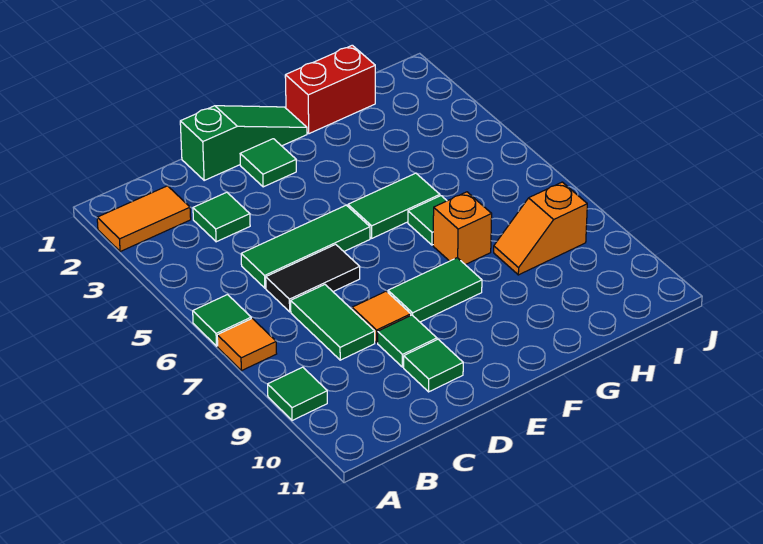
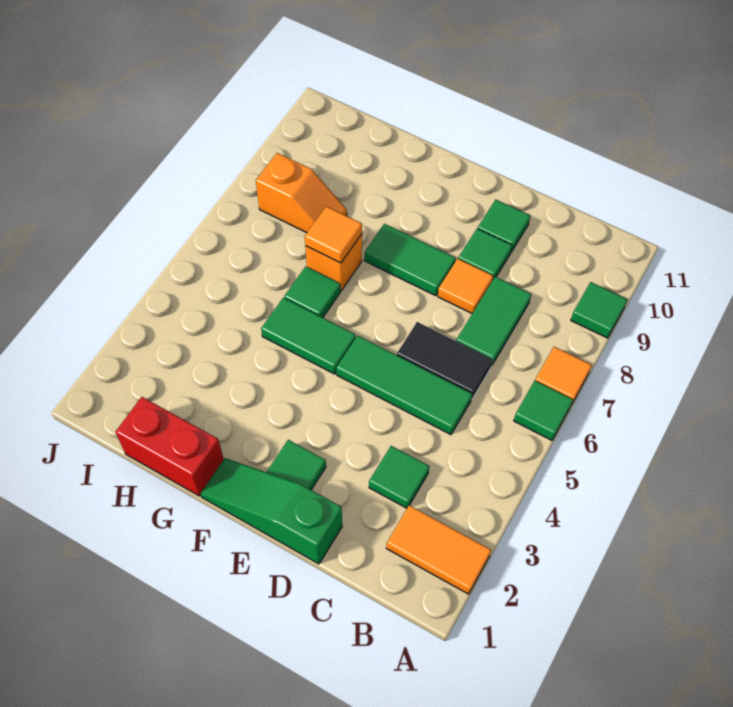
none -> orange tile G7 level 2

